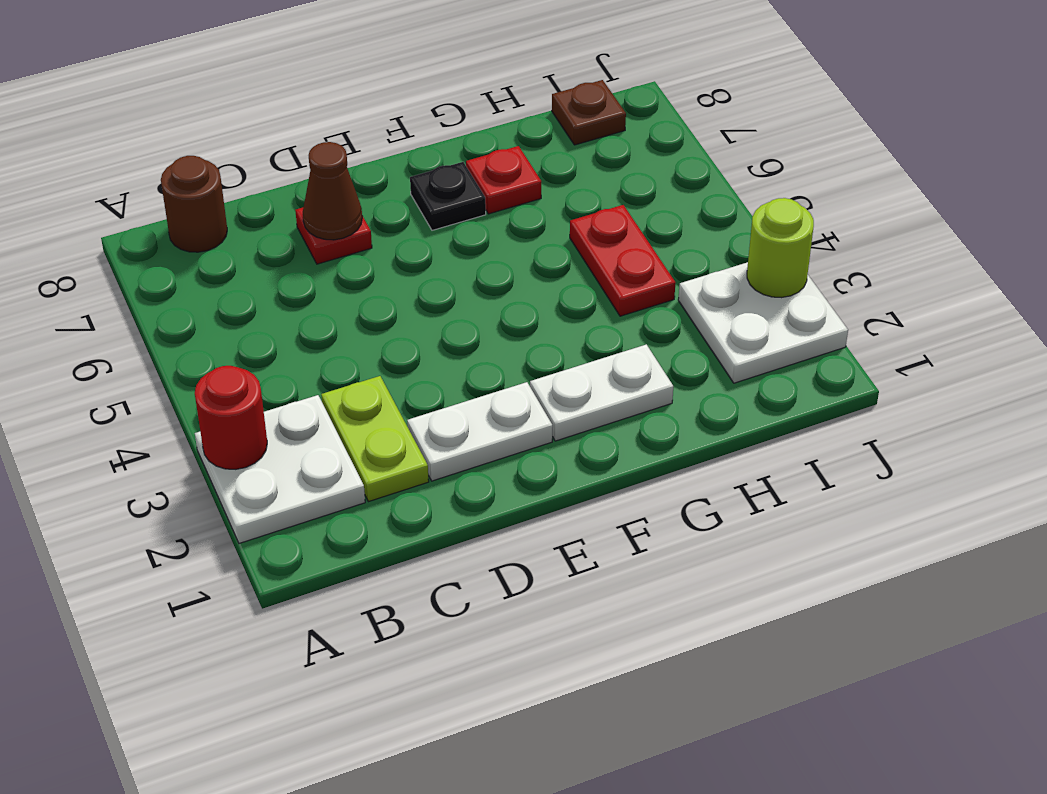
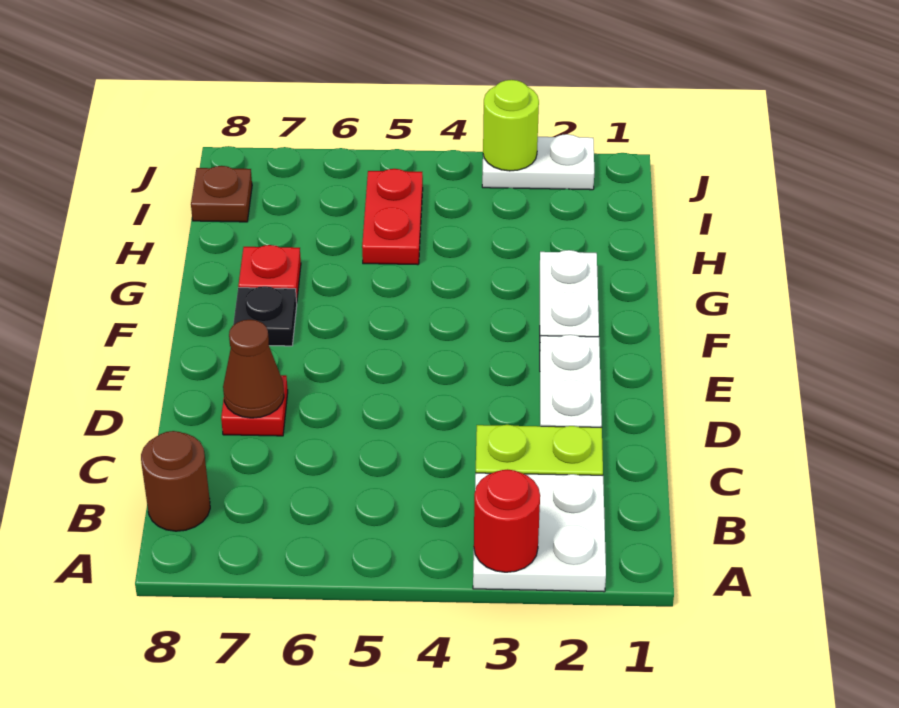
red plate H4:H5 level 1 -> red plate H5:I5 level 1
white plate I2:J3 level 1 -> white plate J2:J3 level 1

